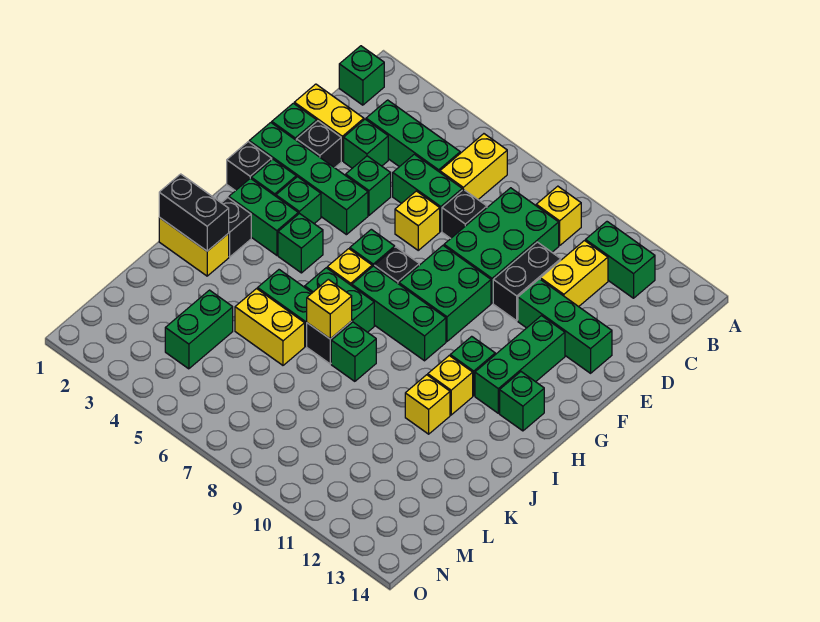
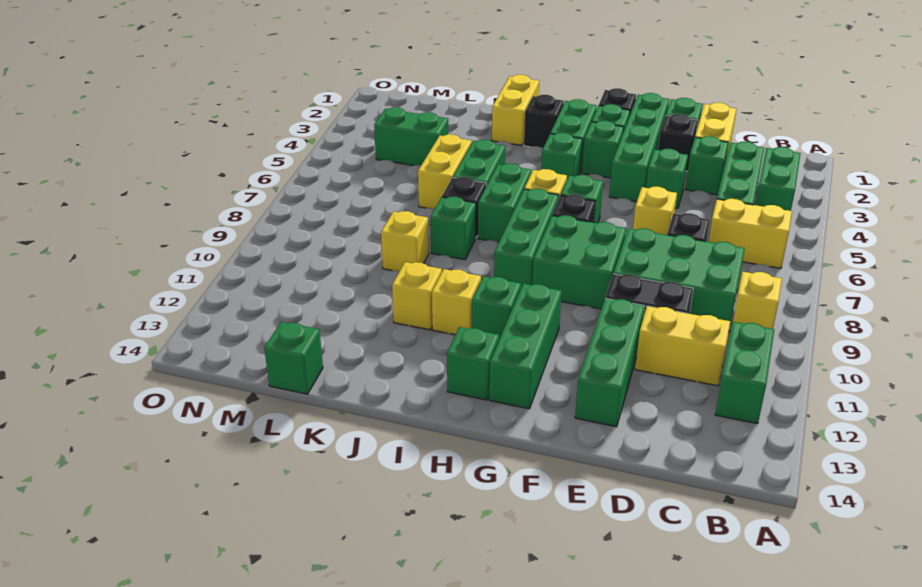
green brick B1 level 1 -> green brick L14 level 1
green brick D5:D6 level 1 -> green brick B3:B4 level 1
green brick F12:H12 level 1 -> green brick G11:G13 level 1
black brick J1:J2 level 2 -> none
yellow brick J7 level 2 -> yellow brick K9 level 1

